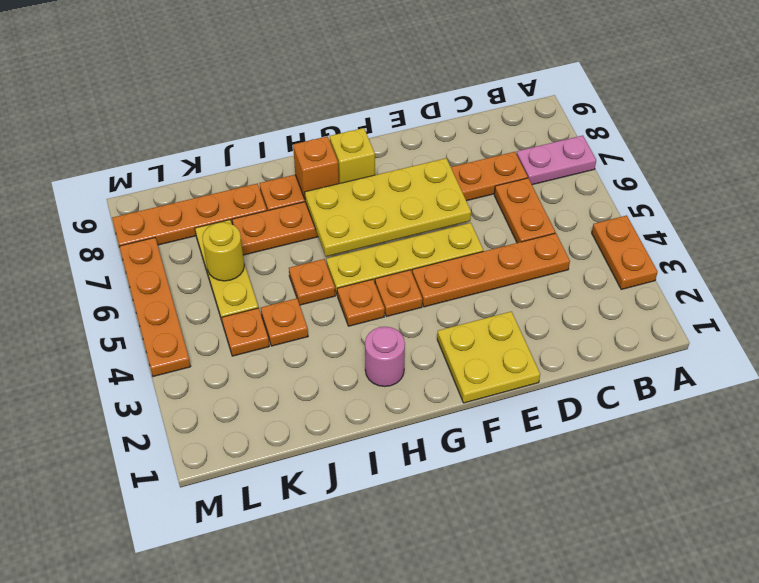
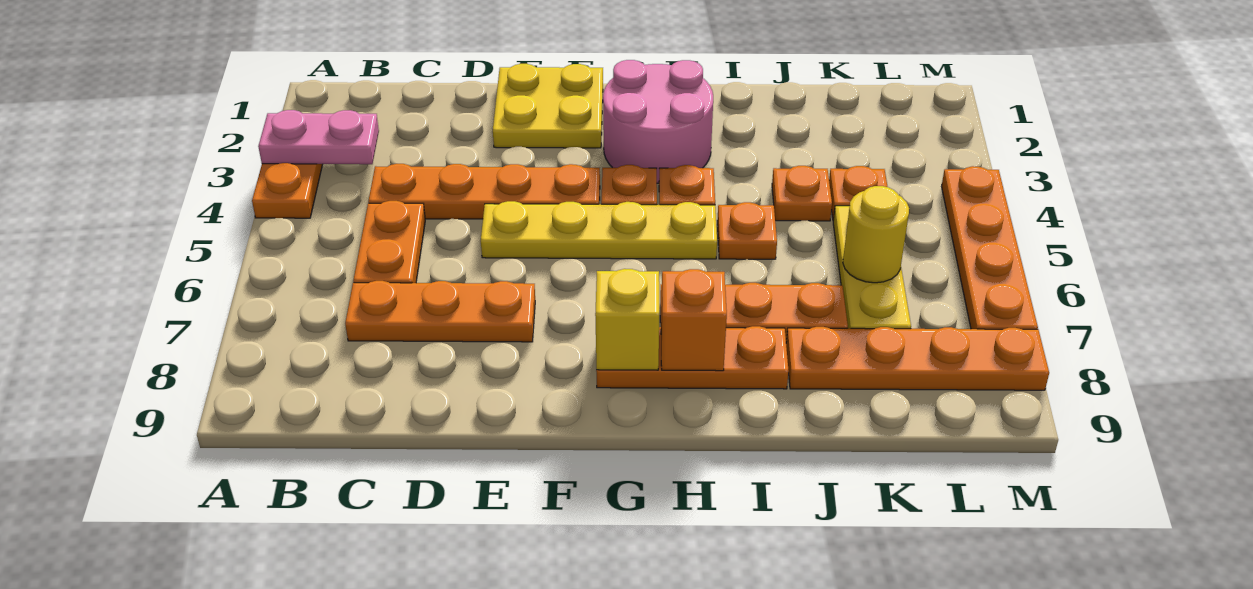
pink plate A7:B7 level 1 -> pink plate A3:B3 level 2
yellow plate E6:H7 level 2 -> none
pink round brick H2 level 1 -> pink round brick G2:H3 level 1

